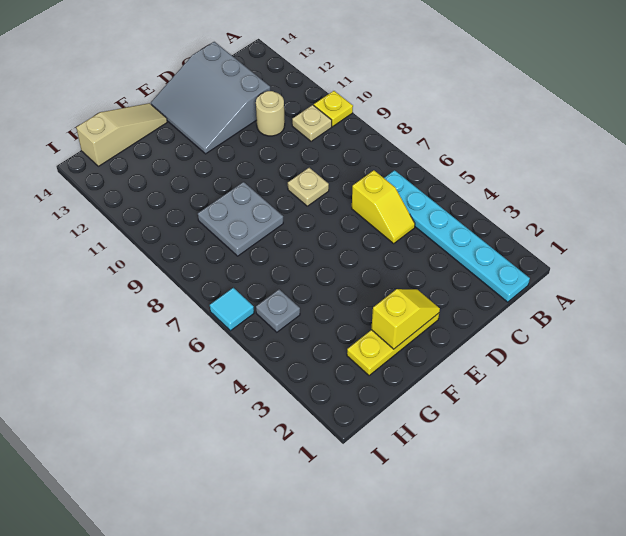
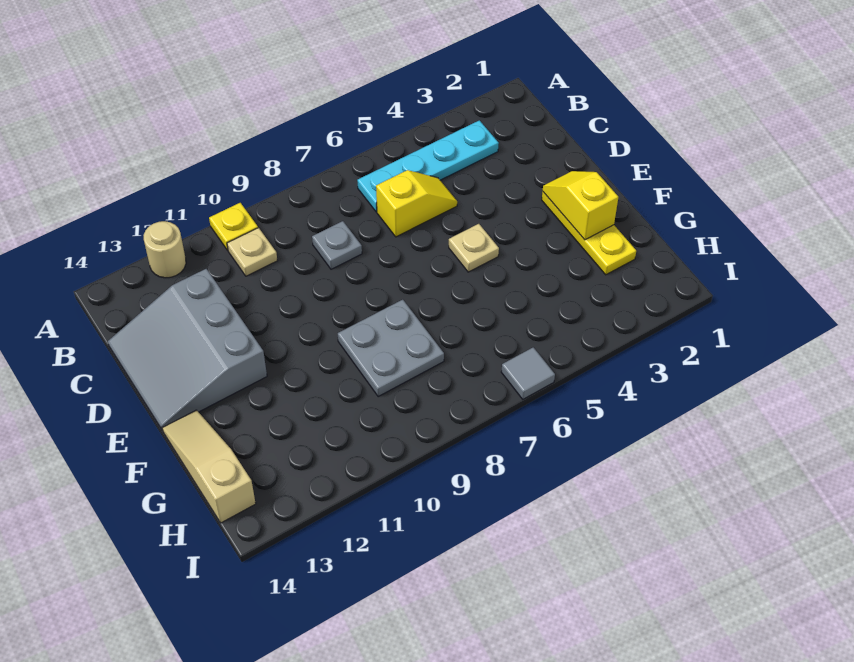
cyan plate B1:B6 level 1 -> cyan plate B3:B6 level 1
tan round brick C11 level 1 -> tan round brick A12 level 1
grey slope C12:E14 level 1 top C -> grey slope C12:E14 level 1 top 12
tan plate D8 level 1 -> tan plate E5 level 1
grey plate H5 level 1 -> grey plate C8 level 1
cyan tile I6 level 1 -> grey tile I6 level 1

